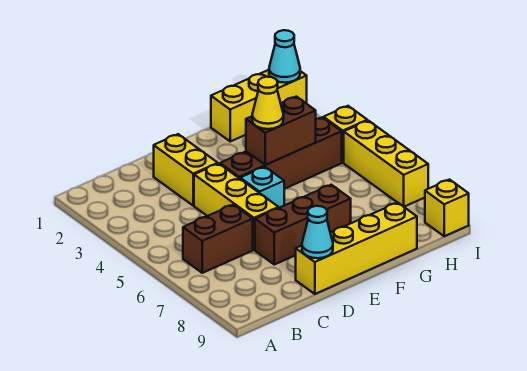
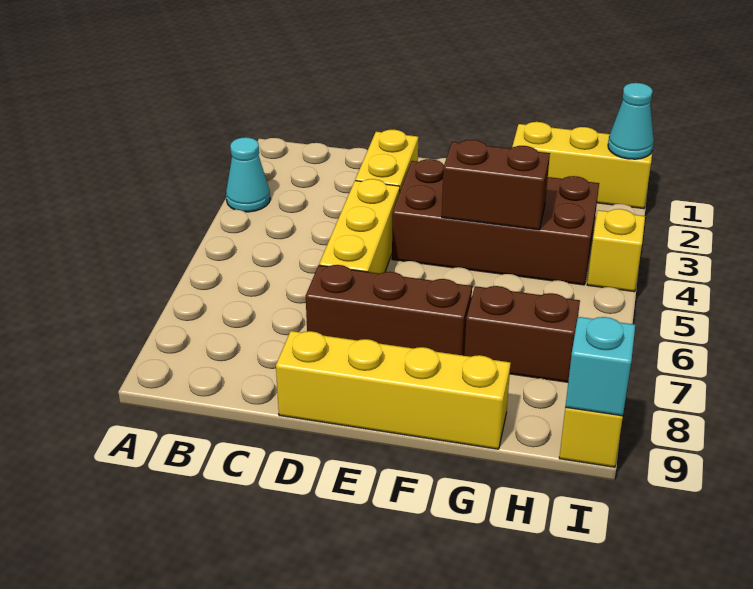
brown brick B6:C6 level 1 -> brown brick G7:H7 level 1
cyan cone D9 level 2 -> cyan cone A3 level 1
brown brick E4:H4 level 1 -> brown brick E3:H4 level 1
cyan brick E5 level 1 -> cyan brick I9 level 2
yellow cone F4 level 3 -> none
yellow brick I5:I7 level 1 -> none

